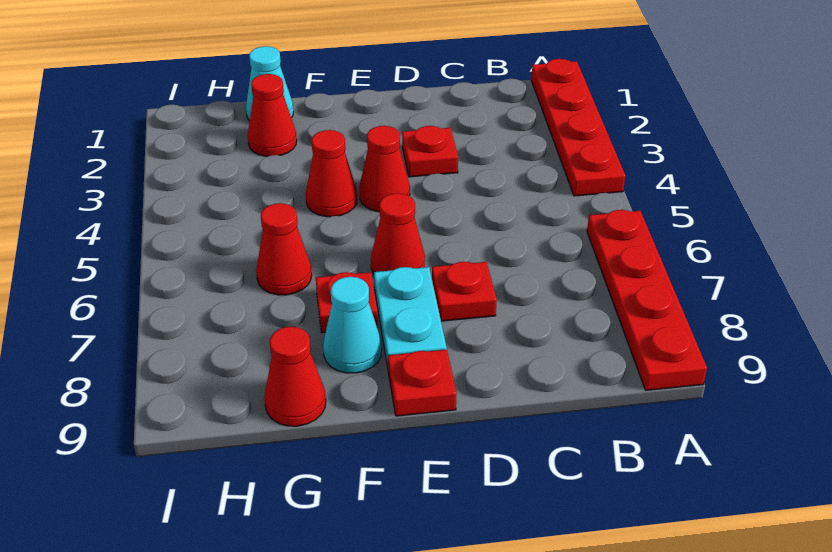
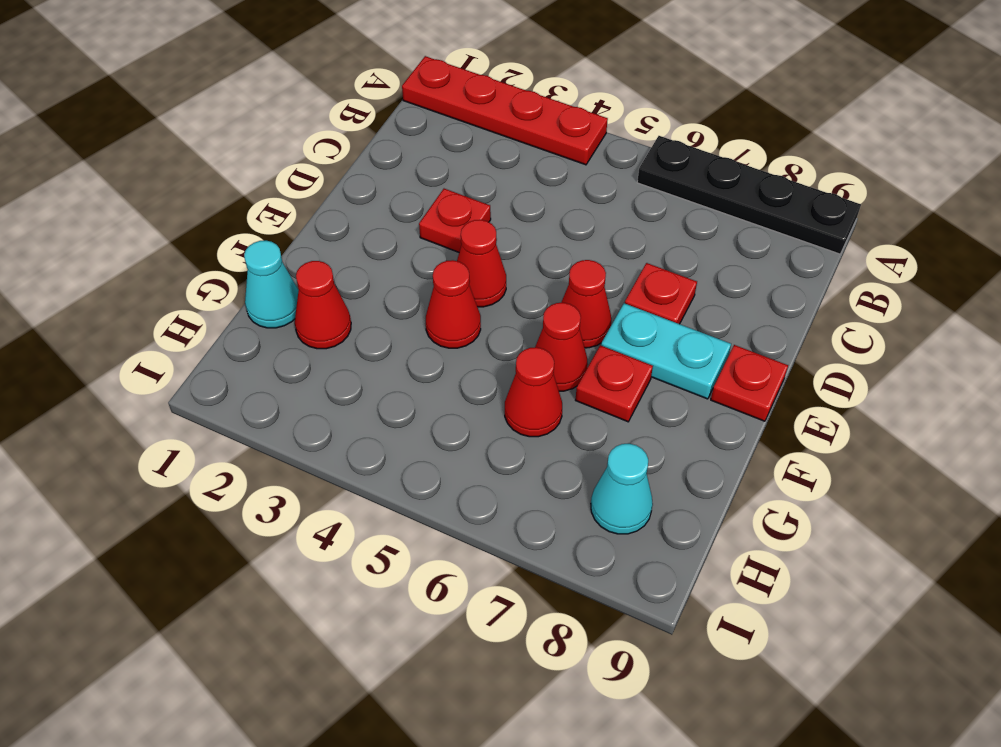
red plate A6:A9 level 1 -> black plate A6:A9 level 1
cyan cone F8 level 1 -> cyan cone H8 level 1
red cone G9 level 1 -> red cone F6 level 1

